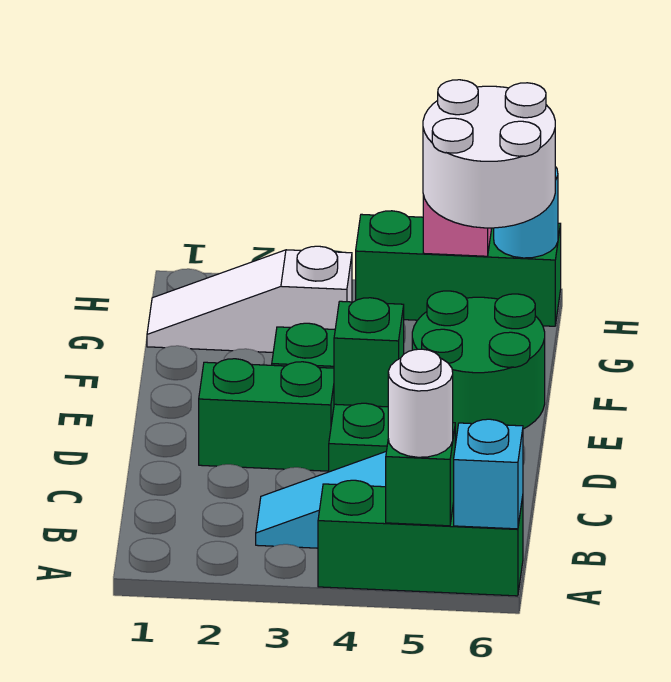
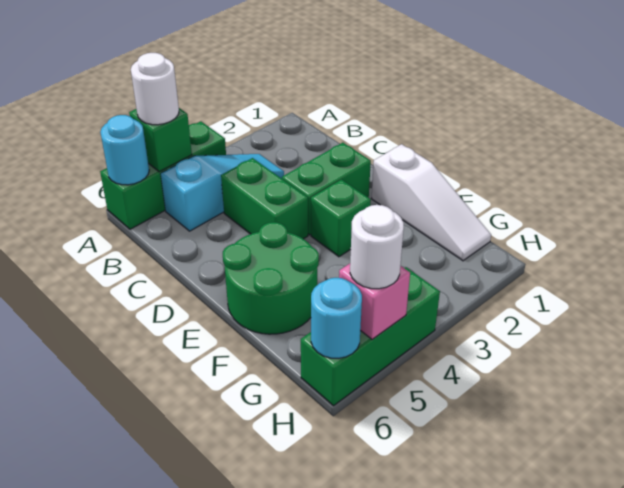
cyan brick A6 level 2 -> cyan round brick A6 level 2
green brick D4 level 2 -> none
white slope G1:G3 level 1 top 3 -> white slope E1:G1 level 1 top E
white round brick G5:H6 level 3 -> white round brick H5 level 3

